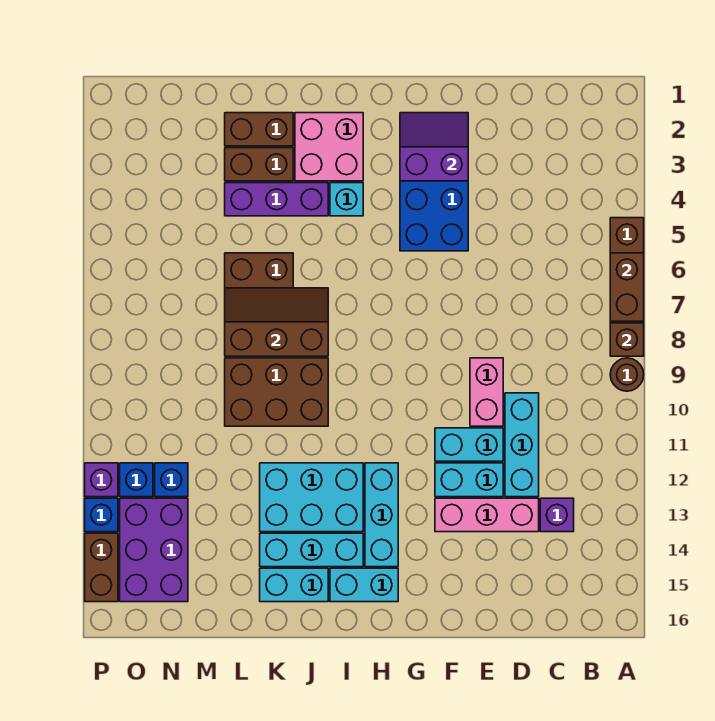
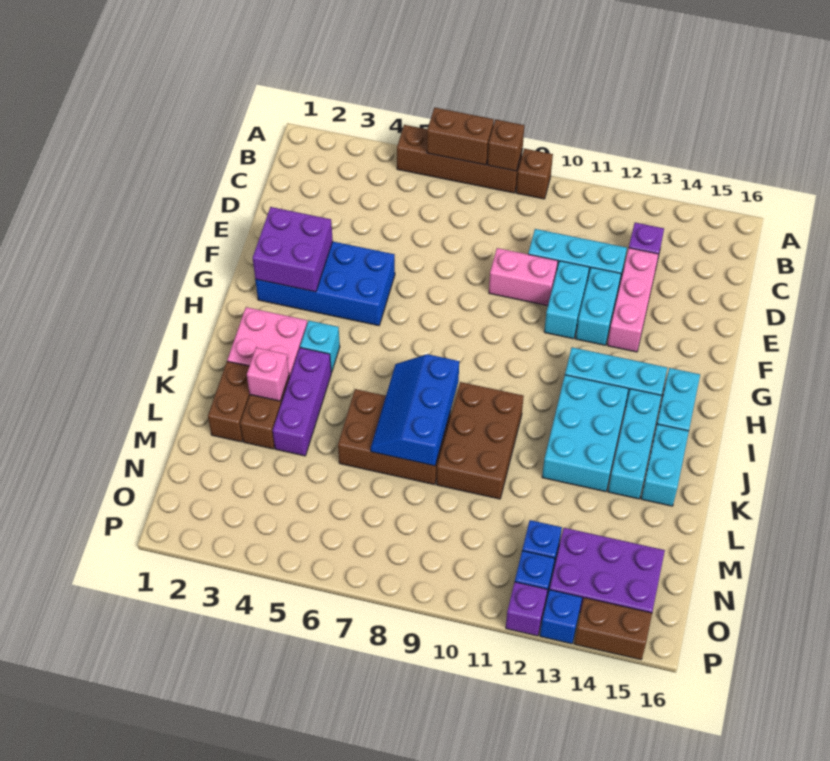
brown round brick A9 level 1 -> brown brick A9 level 1
purple slope F2:G3 level 2 top 3 -> purple brick F2:G3 level 2
brown slope J7:L8 level 2 top 8 -> blue slope J7:L8 level 2 top 8
none -> pink brick K3 level 2

